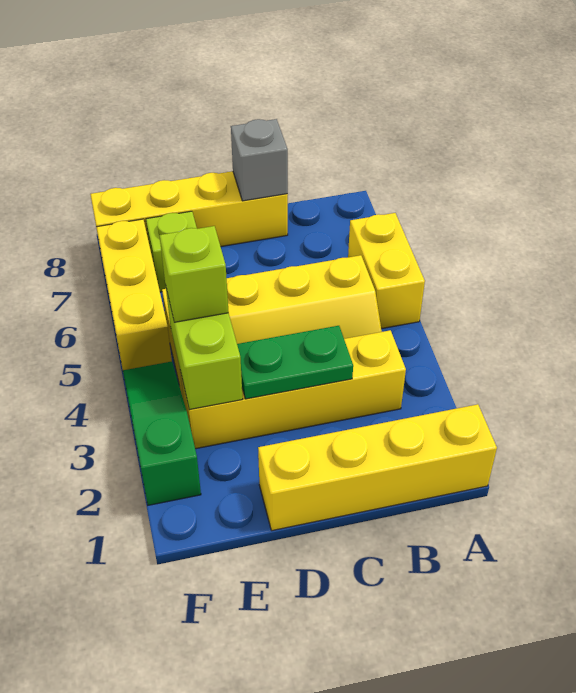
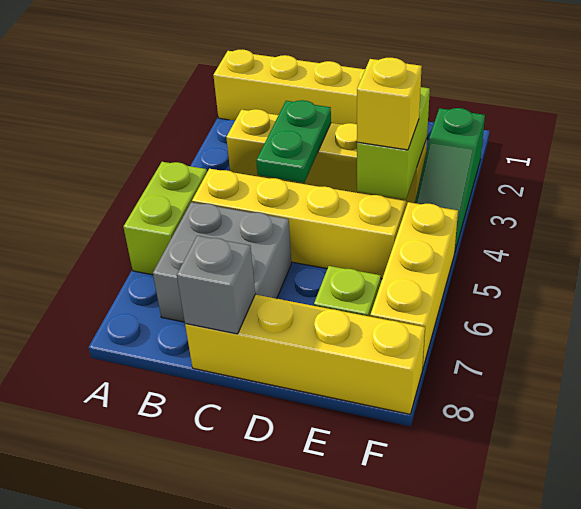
yellow brick A5:A6 level 1 -> lime brick A5:A6 level 1
none -> grey brick B6:C7 level 1
green plate C3:D3 level 2 -> green plate C3:C4 level 2
lime brick E4 level 3 -> yellow brick E4 level 3

